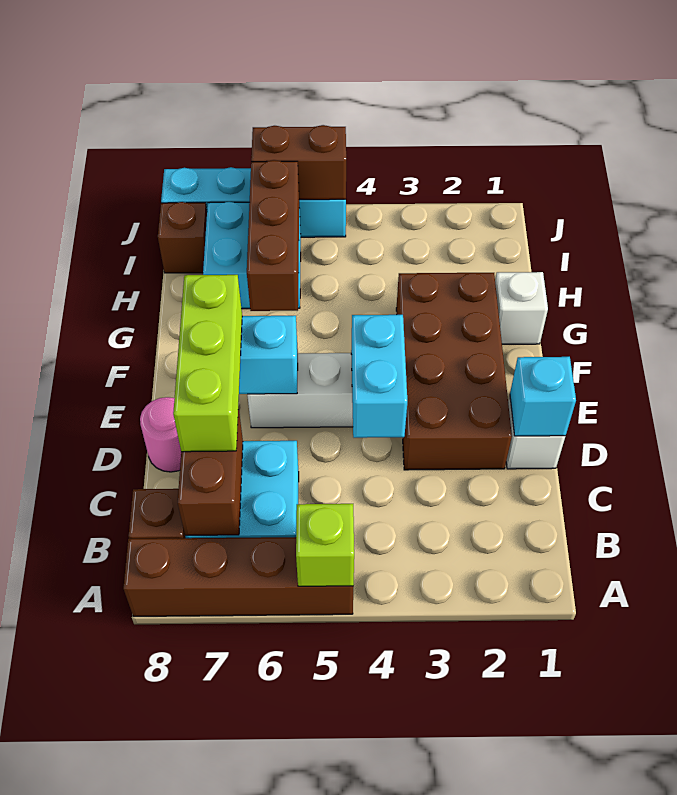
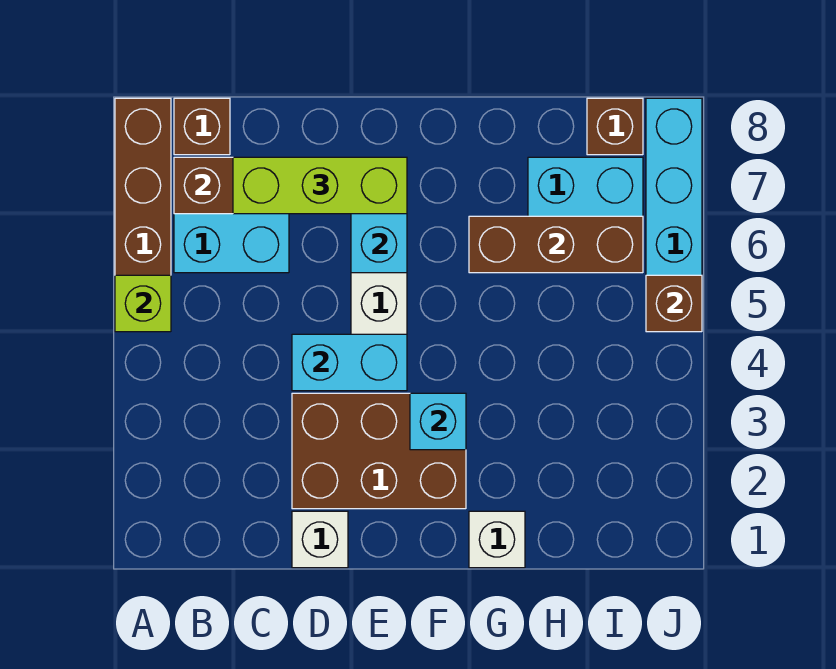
cyan brick D1 level 2 -> cyan brick F3 level 2
brown brick D2:G3 level 1 -> brown brick D2:F3 level 1
pink round brick D8 level 1 -> none
brown brick J5:J6 level 2 -> brown brick J5 level 2

